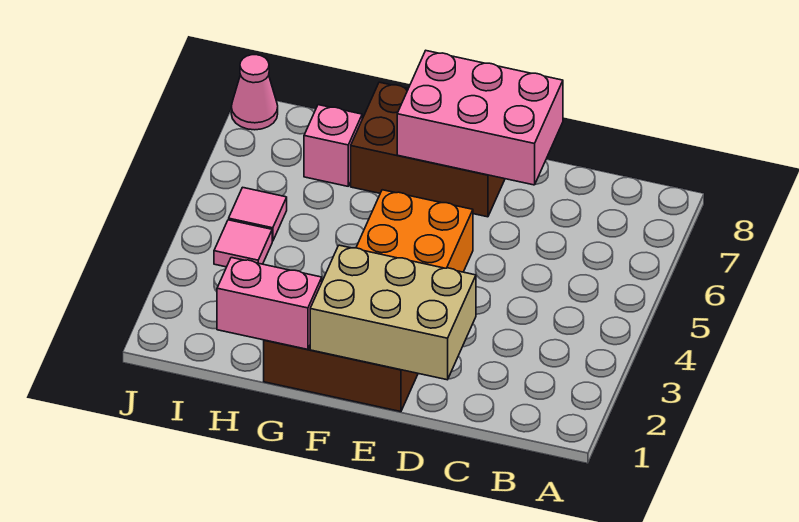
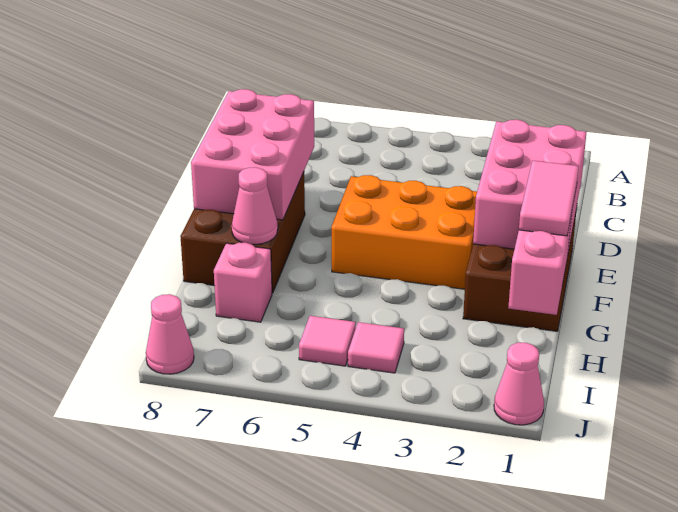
tan brick D1:F2 level 2 -> pink brick D1:F2 level 2
none -> pink tile F1:G1 level 3
none -> pink cone G7 level 2
none -> pink cone J1 level 1

